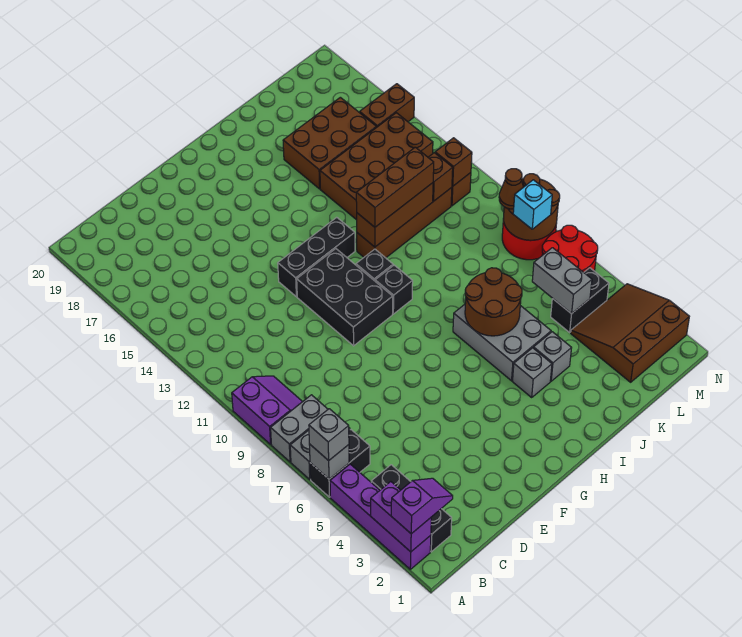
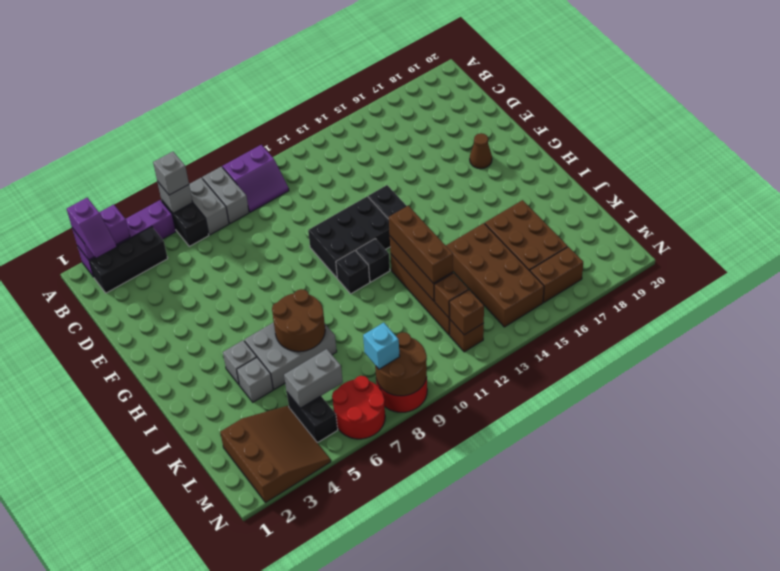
brown cone M9 level 3 -> brown cone F18 level 1
brown brick M16:N16 level 1 -> brown brick M16:M17 level 1

